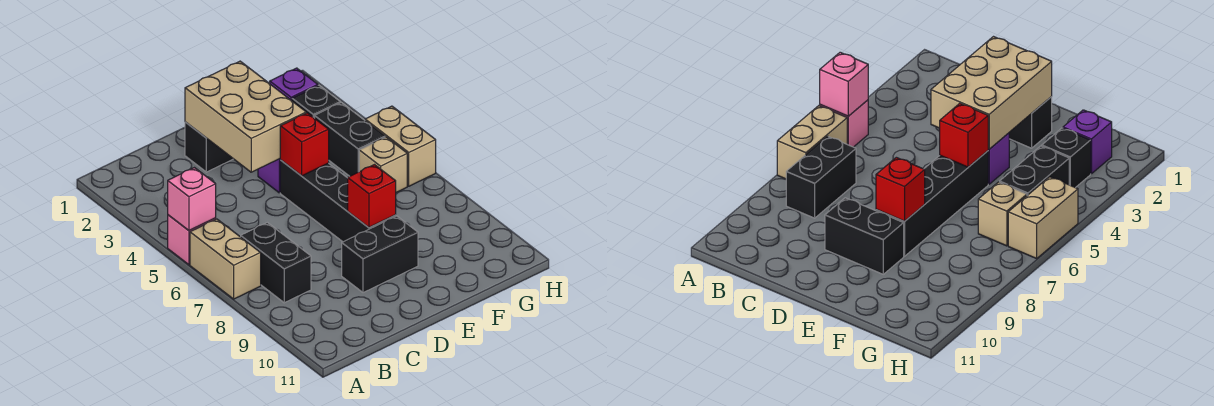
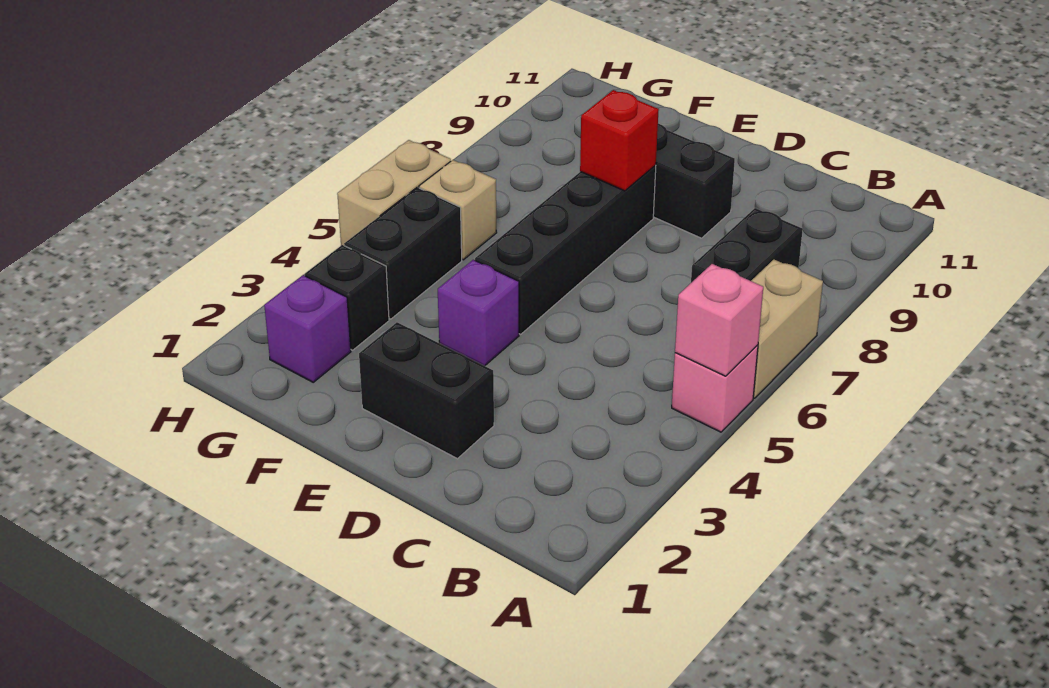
tan brick D2:E4 level 2 -> none
red brick E5 level 2 -> none

